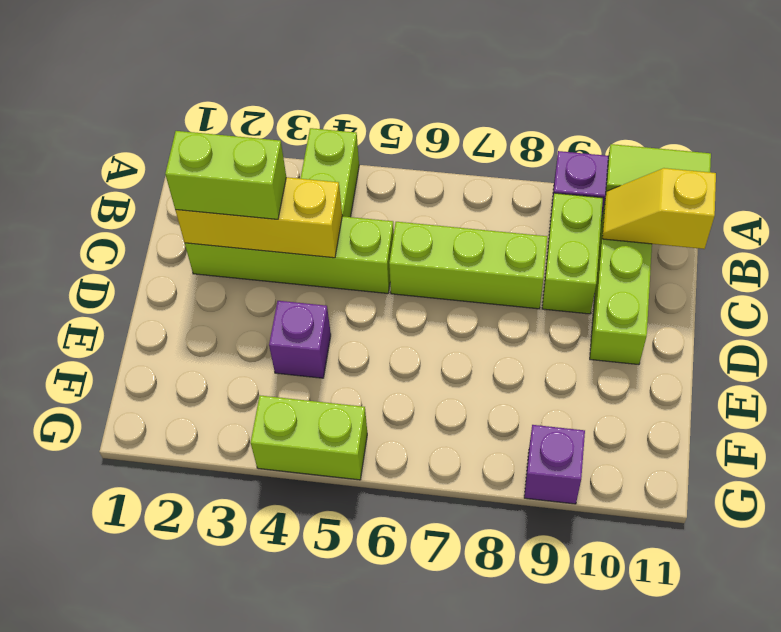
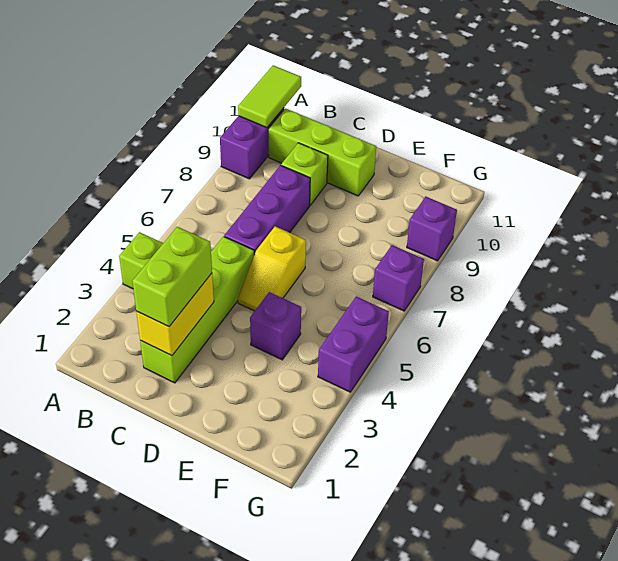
lime brick B9:C9 level 1 -> lime brick C9 level 1
yellow slope B10:B11 level 2 top 11 -> yellow slope D5:D6 level 1 top 6
yellow brick C2:C4 level 2 -> yellow brick C2:C3 level 2
lime brick C6:C8 level 1 -> purple brick C6:C8 level 1
lime brick G4:G5 level 1 -> purple brick G4:G5 level 1
none -> purple brick G7 level 1

